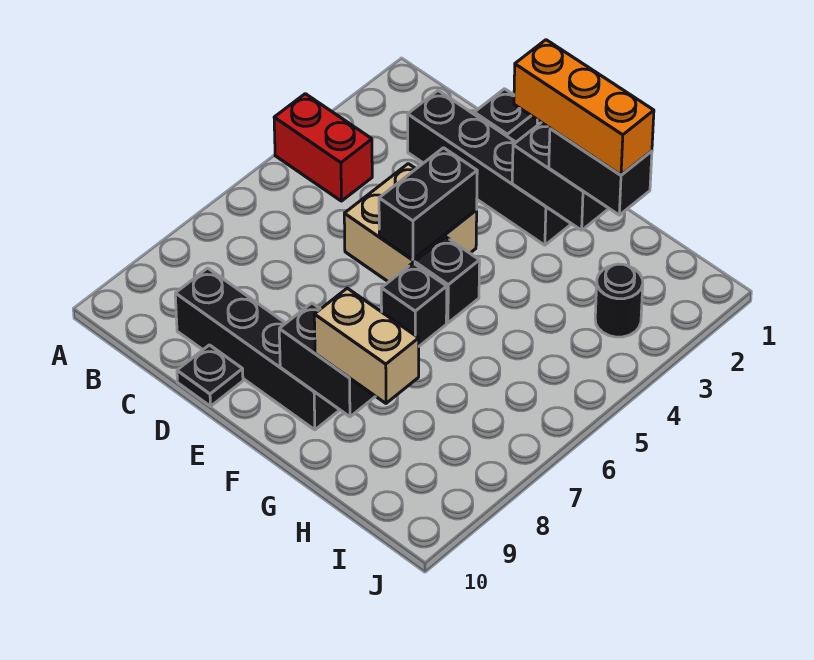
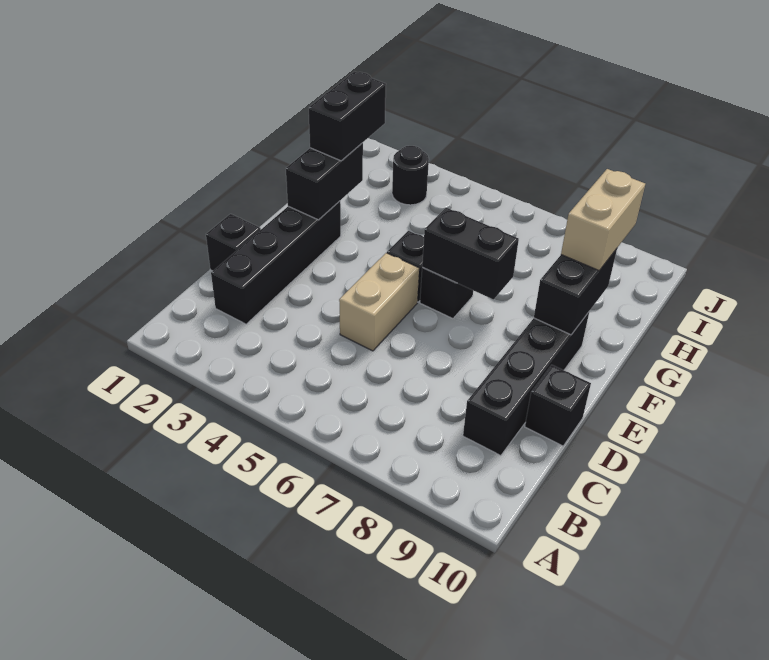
red brick A4:B4 level 1 -> none
tan brick D4:E5 level 1 -> tan brick D5:E5 level 1
black plate D10 level 1 -> black brick D10 level 1
black brick E4:E5 level 2 -> black brick F6:F7 level 2
orange brick F2:H2 level 4 -> none

